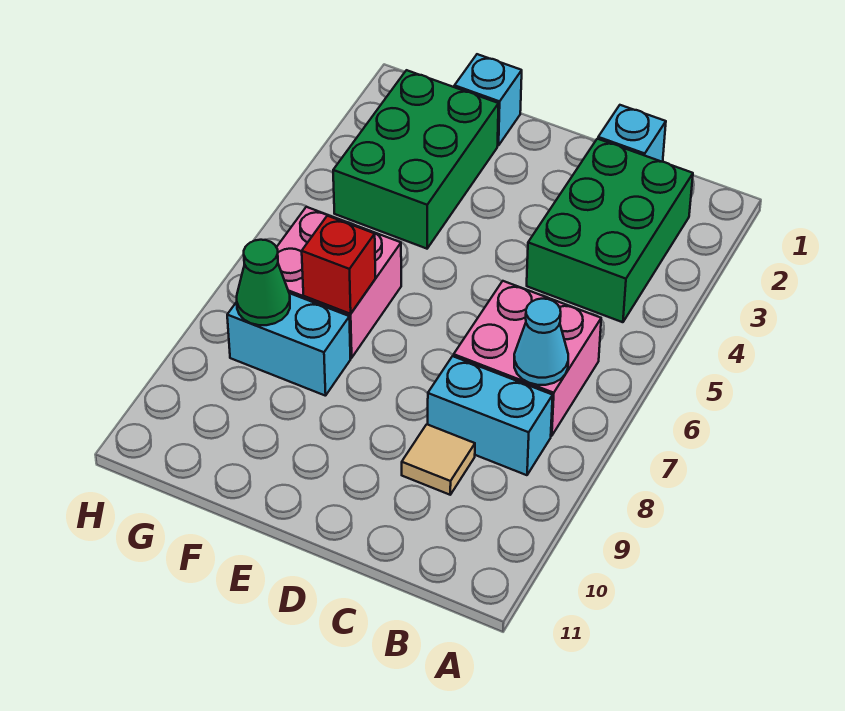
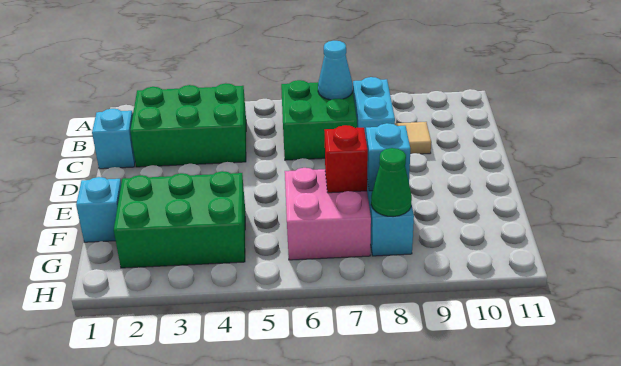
pink brick B6:C7 level 1 -> green brick B6:C7 level 1
none -> cyan brick F8 level 2

